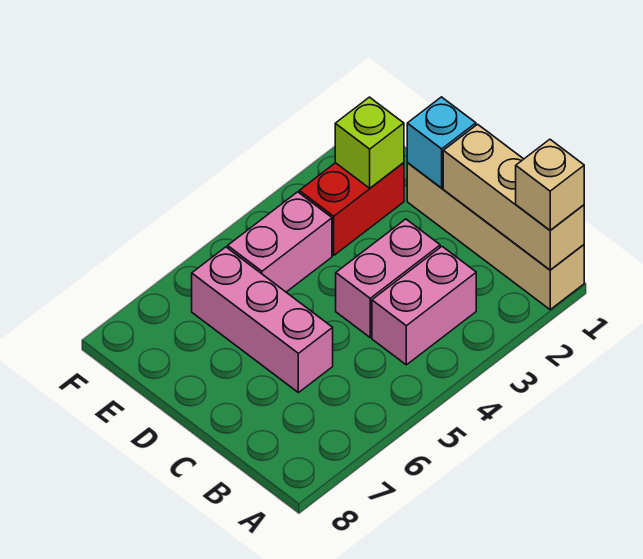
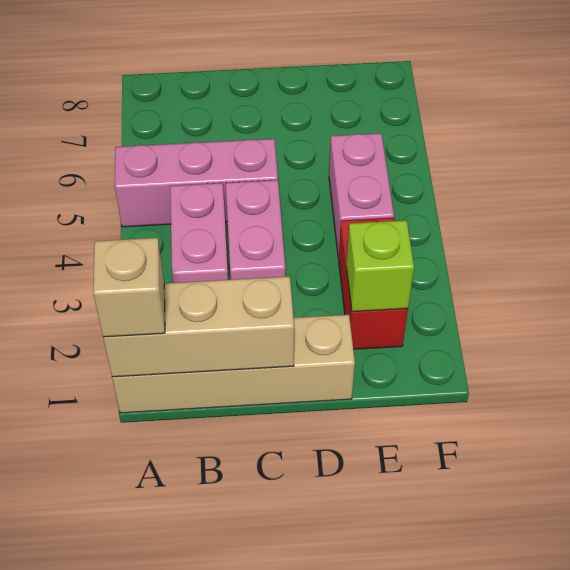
pink brick C6:E6 level 1 -> pink brick A5:C5 level 1
cyan brick D1 level 2 -> none

